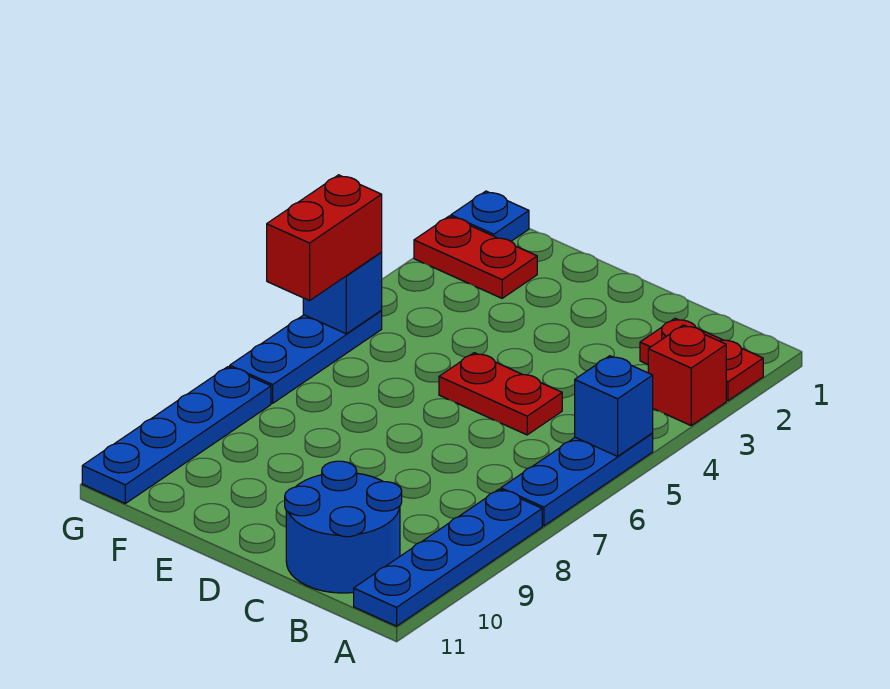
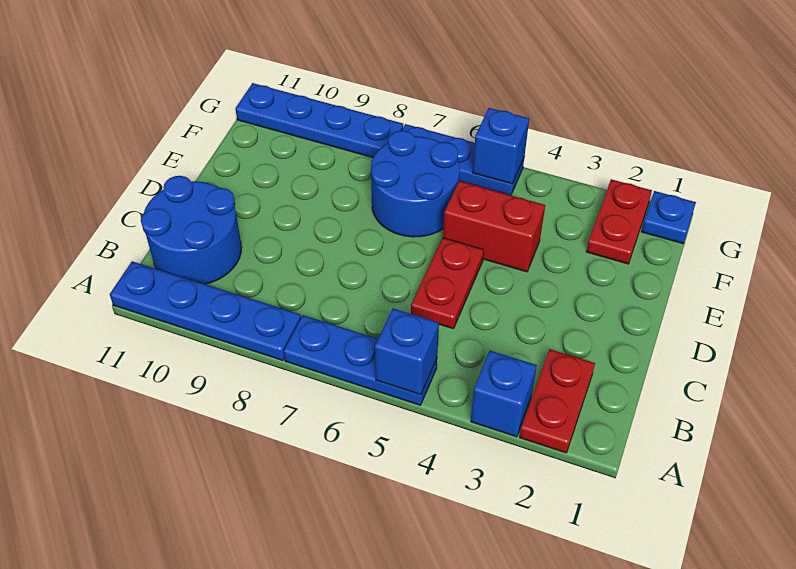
red brick A3 level 1 -> blue brick A3 level 1
none -> blue round brick E6:F7 level 1
red brick G5:G6 level 3 -> red brick E4:E5 level 1

